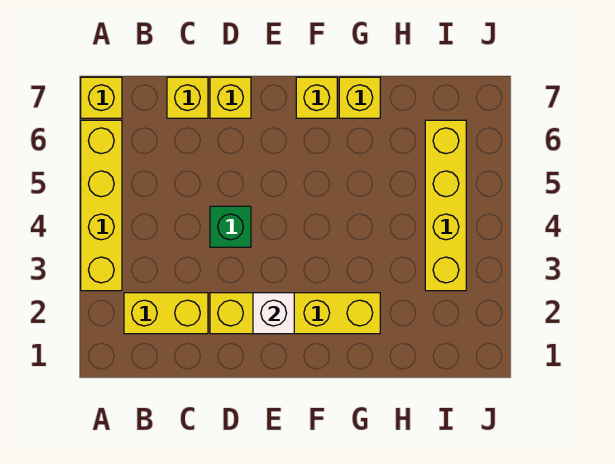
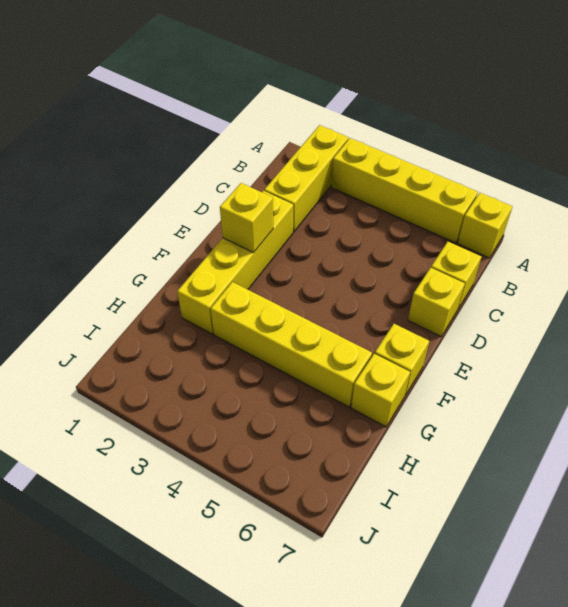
yellow brick B2:C2 level 1 -> yellow brick A2:C2 level 1
green brick D4 level 1 -> none
white brick E2 level 2 -> yellow brick E2 level 2
yellow brick I3:I6 level 1 -> yellow brick G3:G6 level 1

